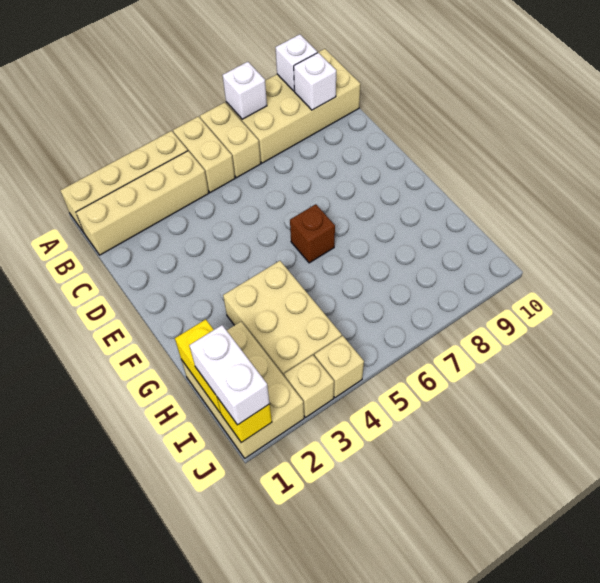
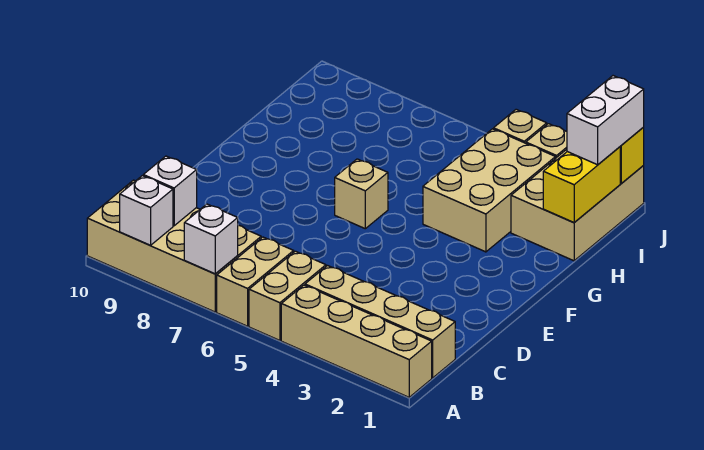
brown brick F6 level 1 -> tan brick F6 level 1

